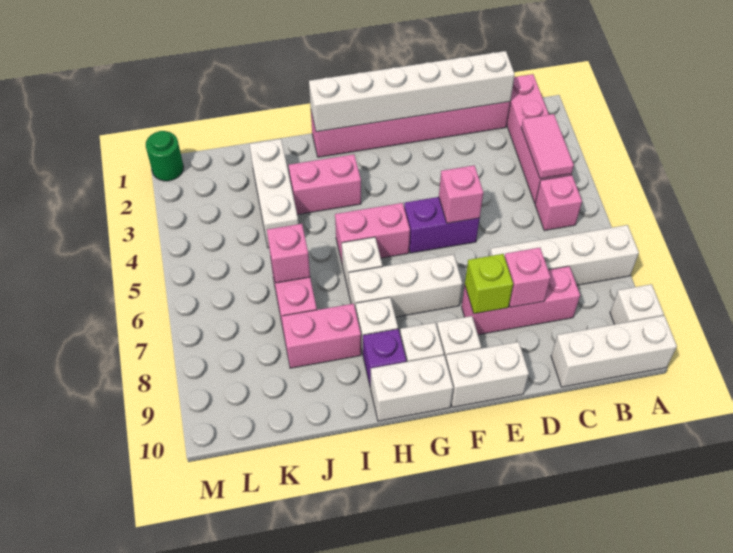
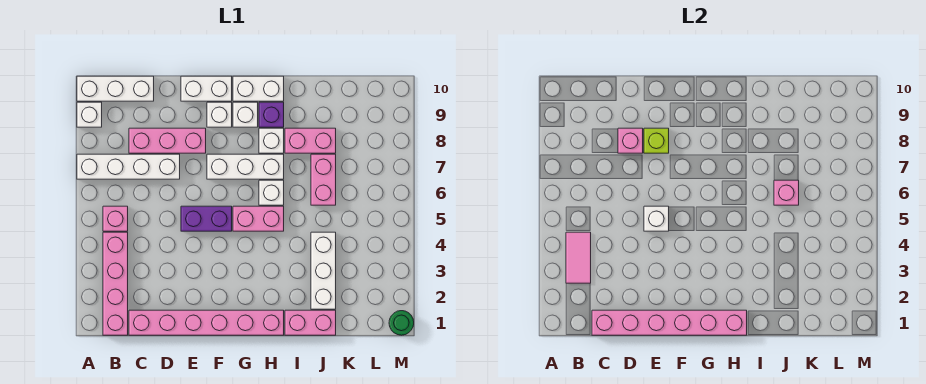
white brick C1:H1 level 2 -> pink brick C1:H1 level 2
pink brick E5 level 2 -> white brick E5 level 2
pink brick H3:I3 level 1 -> pink brick I1:J1 level 1

